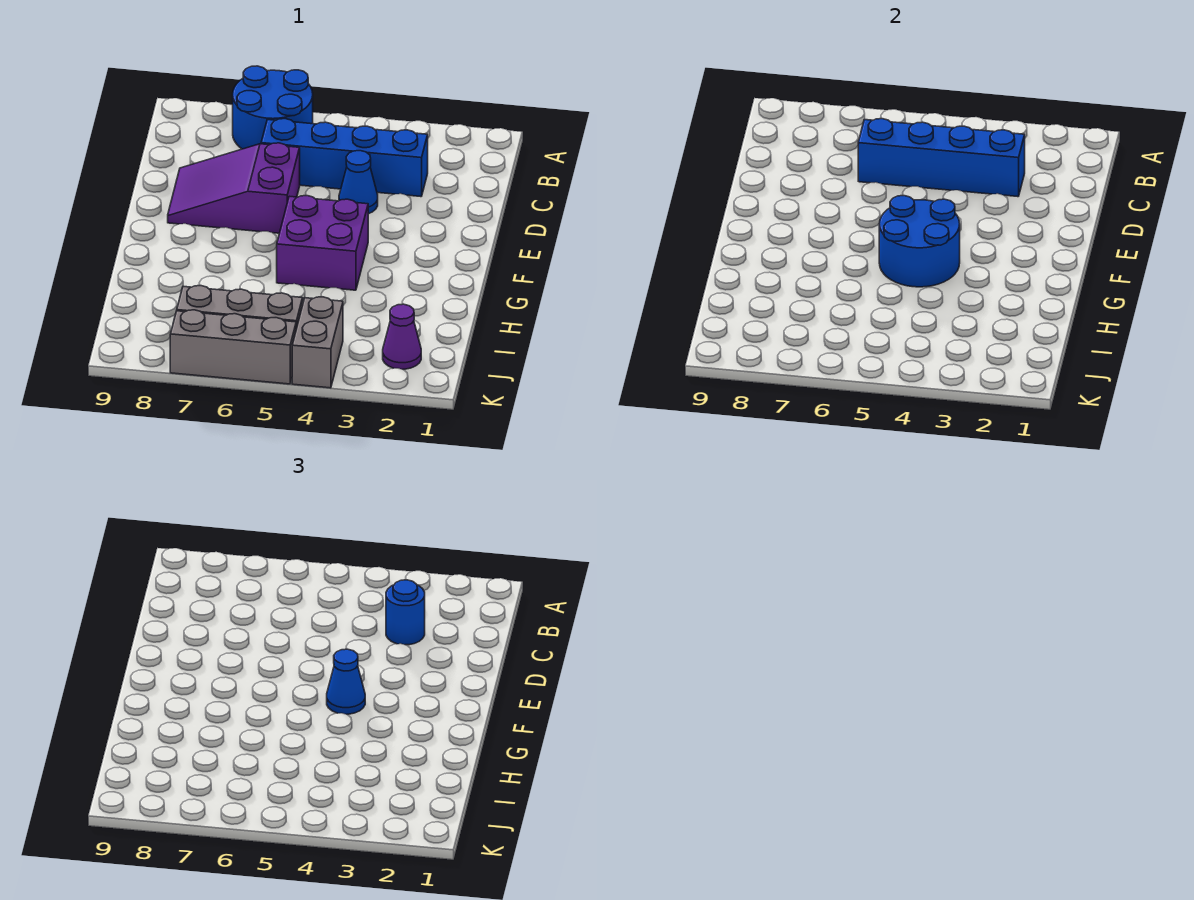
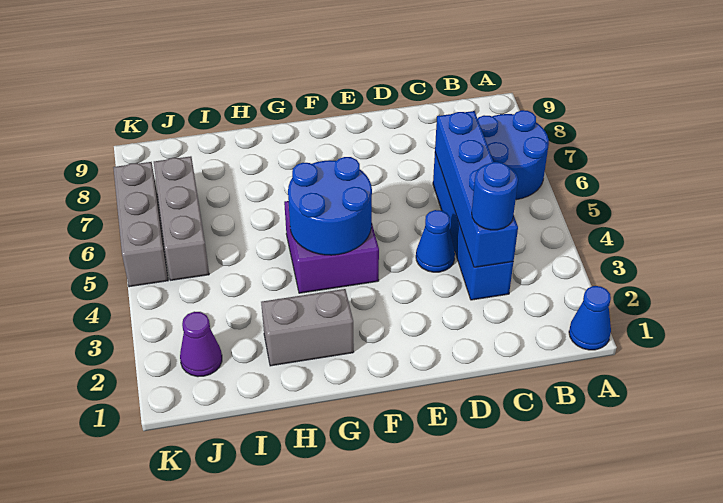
purple slope D6:E8 level 1 top 6 -> none
blue cone F4 level 3 -> blue cone A1 level 1
grey brick J4:K4 level 1 -> grey brick G2:H2 level 1

